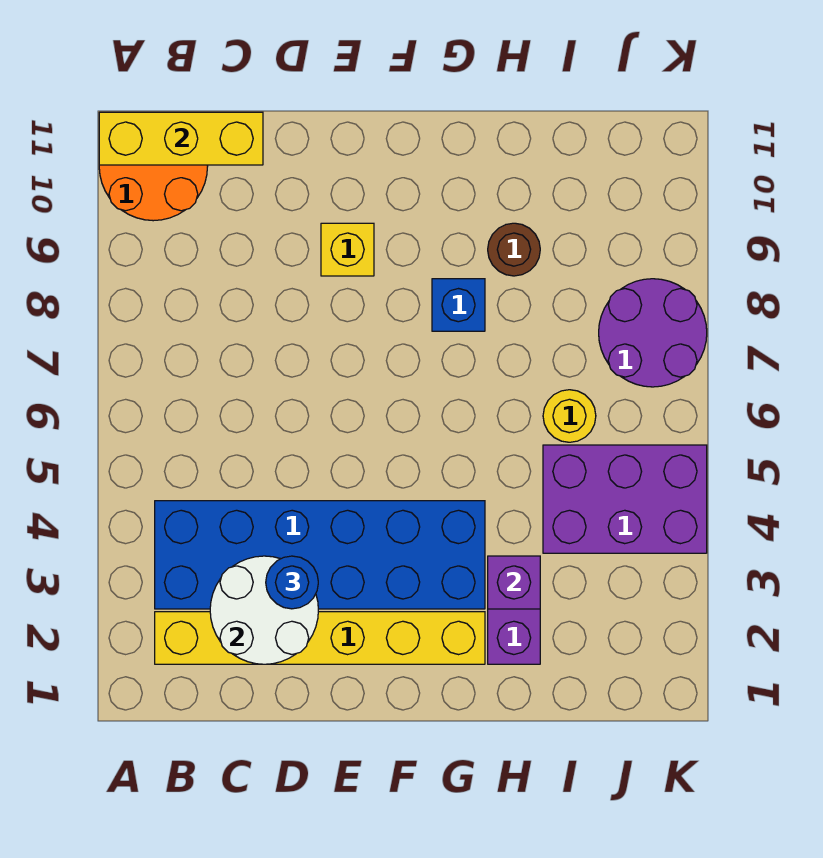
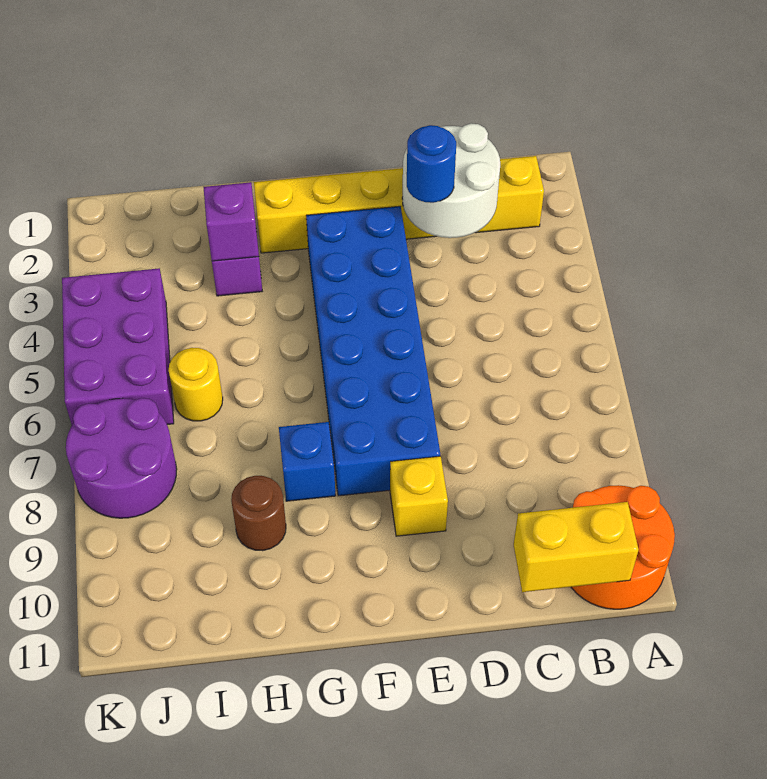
yellow brick A11:C11 level 2 -> yellow brick B11:C11 level 2
blue brick B3:G4 level 1 -> blue brick E3:F8 level 1
purple brick I4:K5 level 1 -> purple brick J4:K6 level 1

